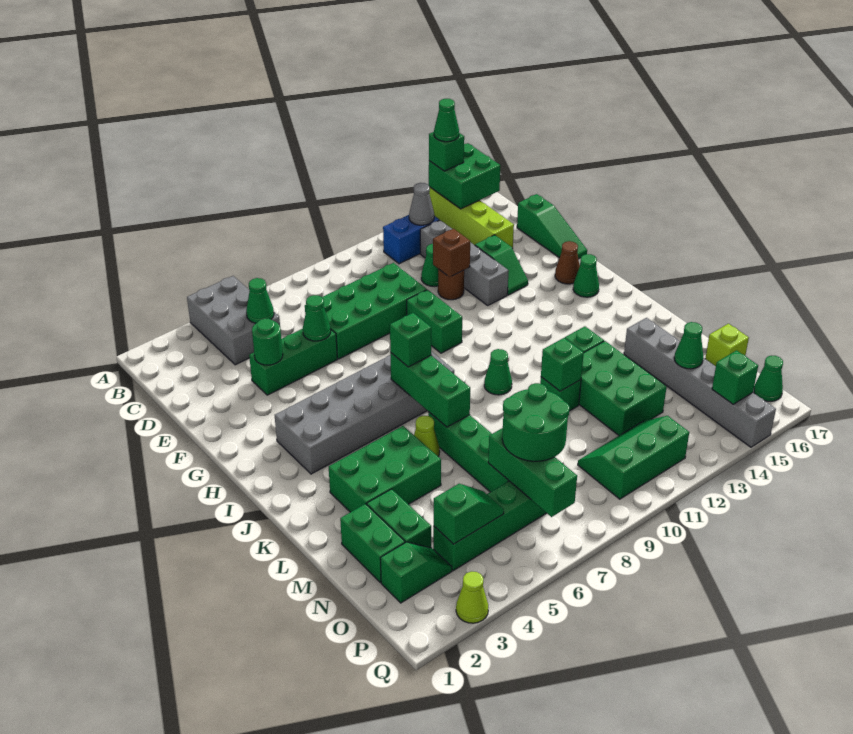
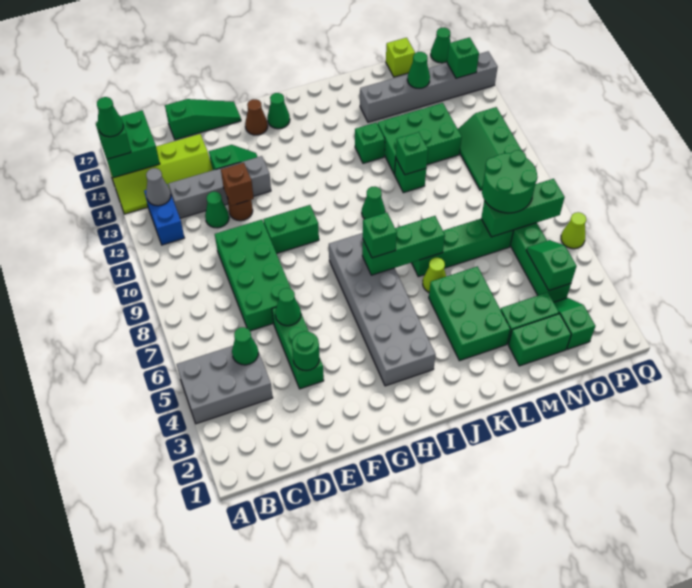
lime cone Q3 level 1 -> lime cone Q6 level 1

